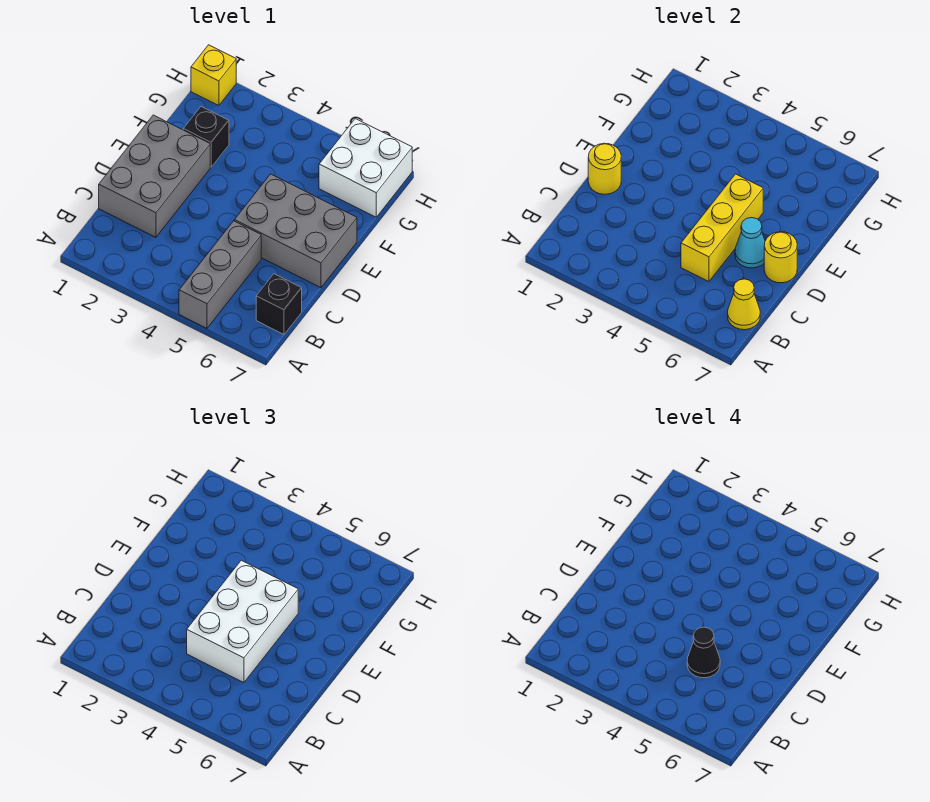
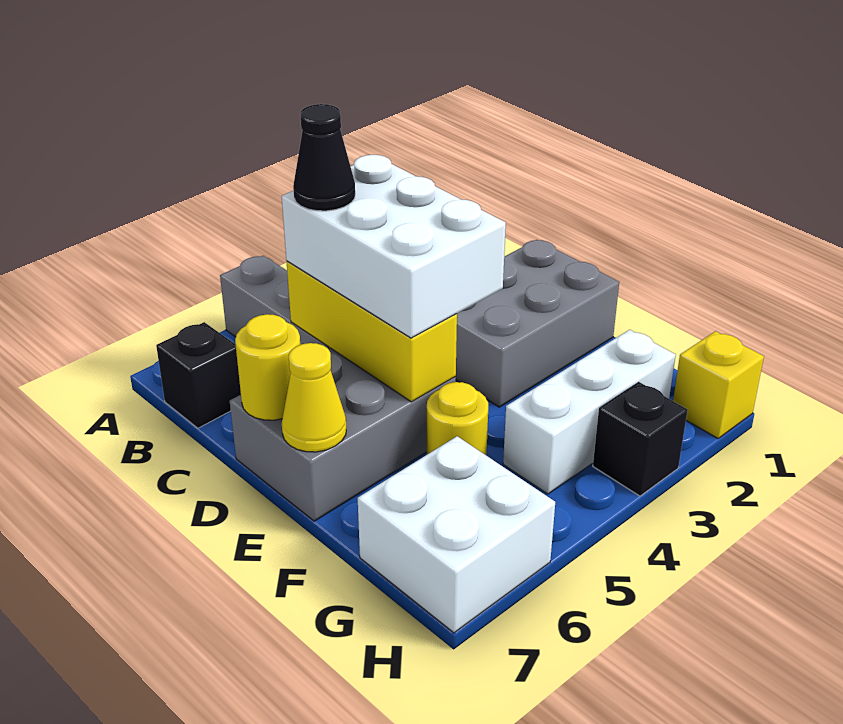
yellow cone B7 level 2 -> yellow cone E7 level 2
grey brick C1:E2 level 1 -> grey brick D1:E3 level 1
yellow round brick D1 level 2 -> yellow round brick F5 level 1
cyan cone D6 level 2 -> none
black brick F2 level 1 -> black brick H3 level 1
none -> white brick G2:G4 level 1

